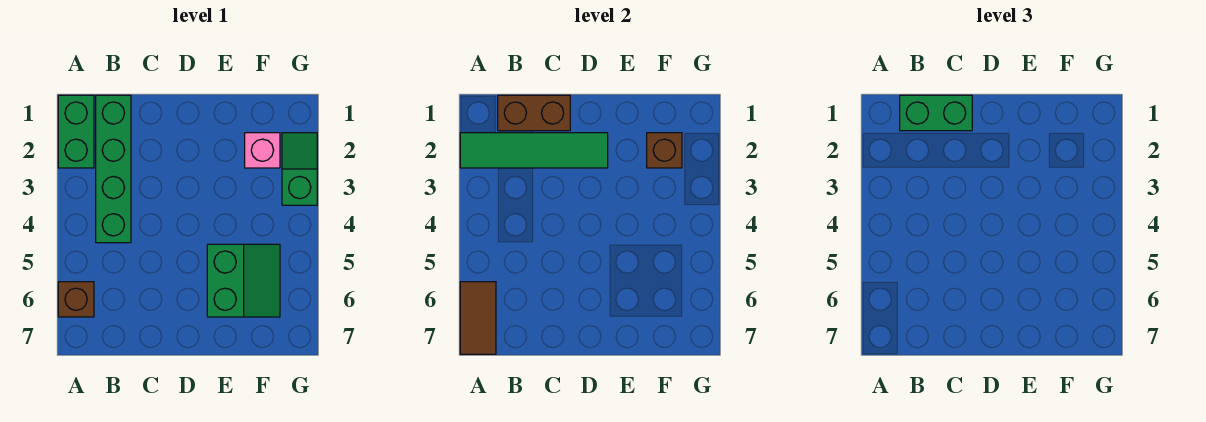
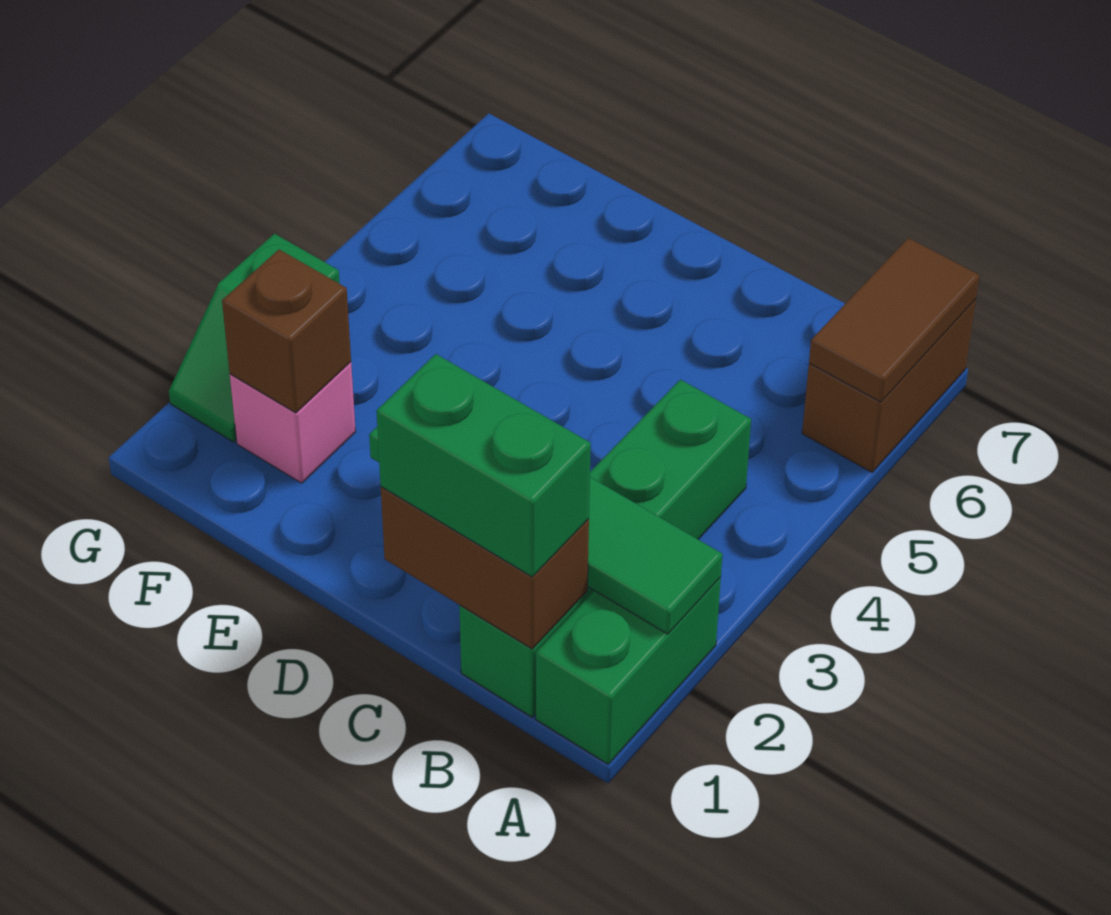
brown brick A6 level 1 -> brown brick A6:A7 level 1
green slope E5:F6 level 1 top E -> none

